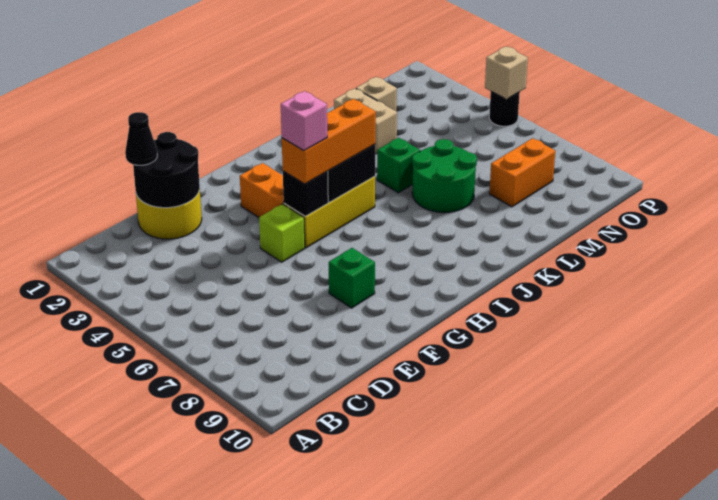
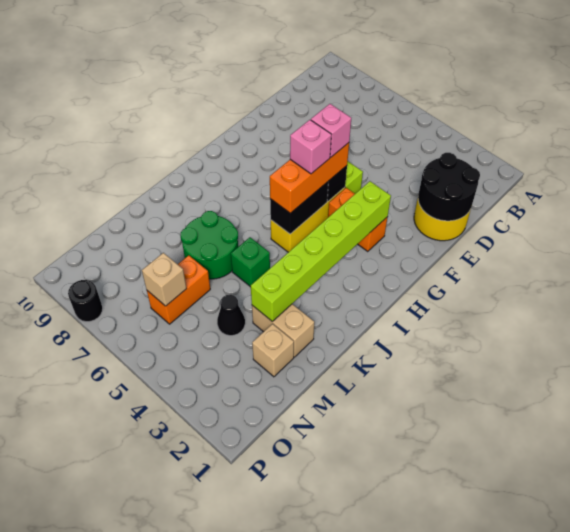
black cone D1 level 3 -> black cone M4 level 1
green brick F8 level 1 -> none
none -> lime brick G3:L3 level 2
none -> pink brick H5 level 4
orange brick M8:N8 level 1 -> orange brick M6:N6 level 1
black round brick P5 level 1 -> black round brick P8 level 1
tan brick P5 level 2 -> tan brick N6 level 2

